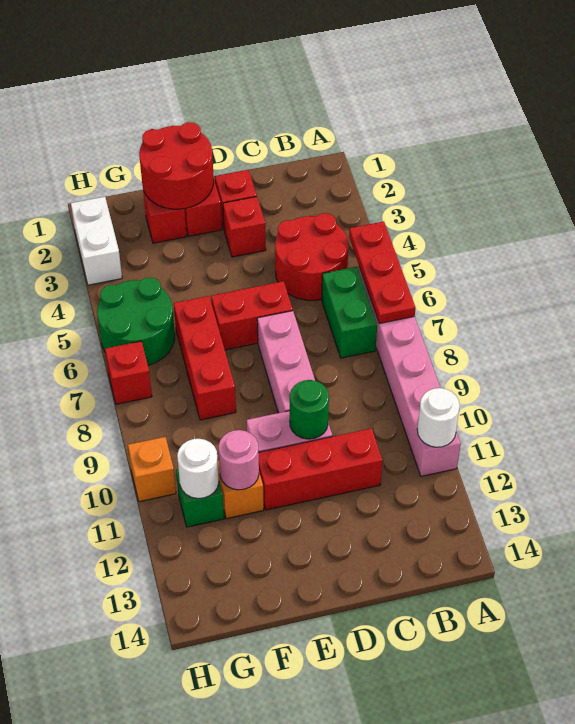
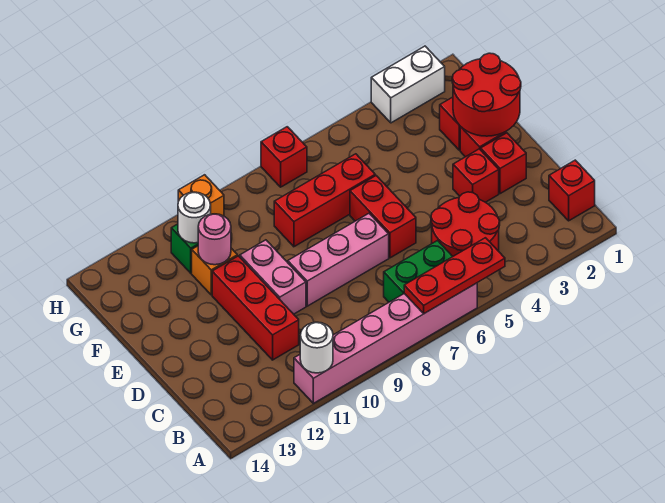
none -> red brick B1 level 1
green round brick D10 level 2 -> none
green round brick G5:H6 level 1 -> none

